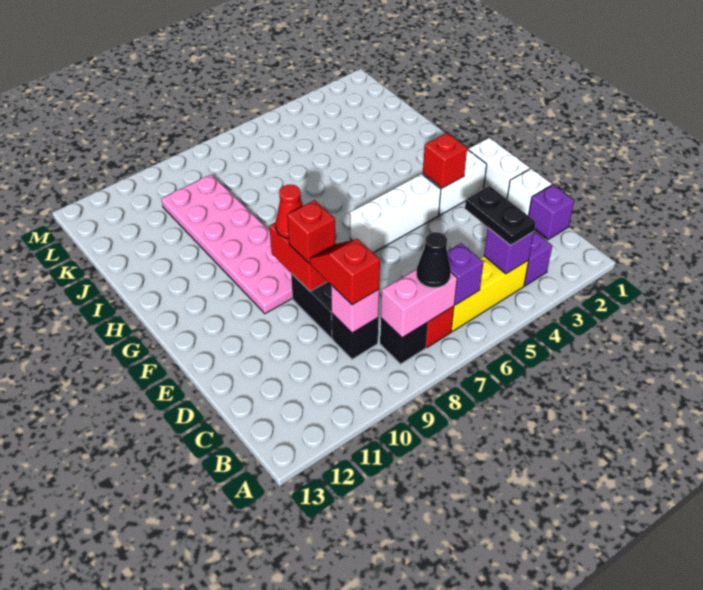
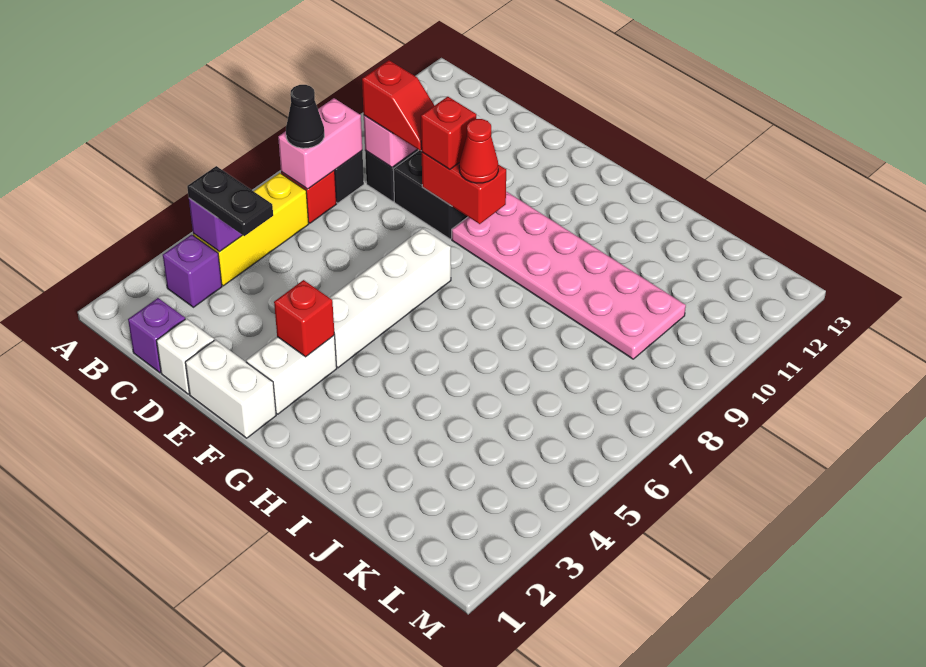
purple brick B6 level 2 -> none
white brick F4:F6 level 1 -> white brick F4:F7 level 1

